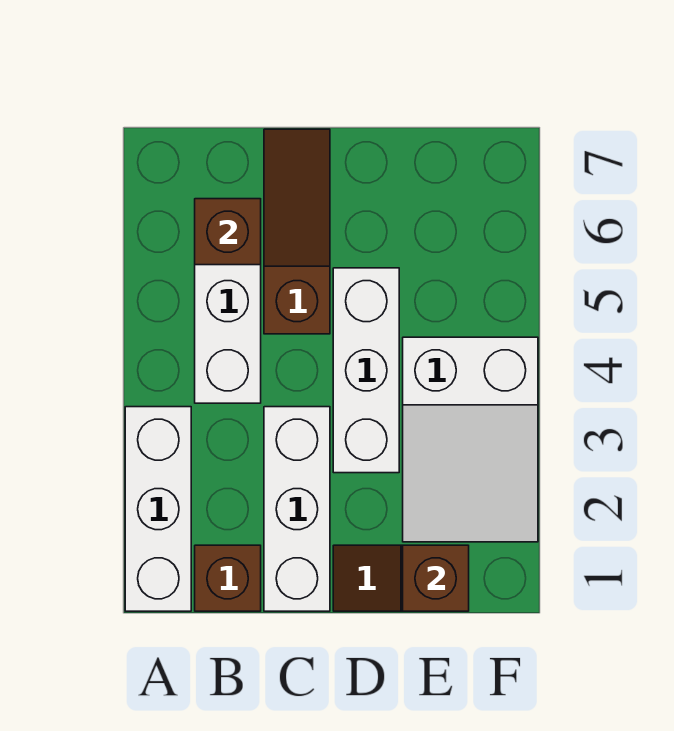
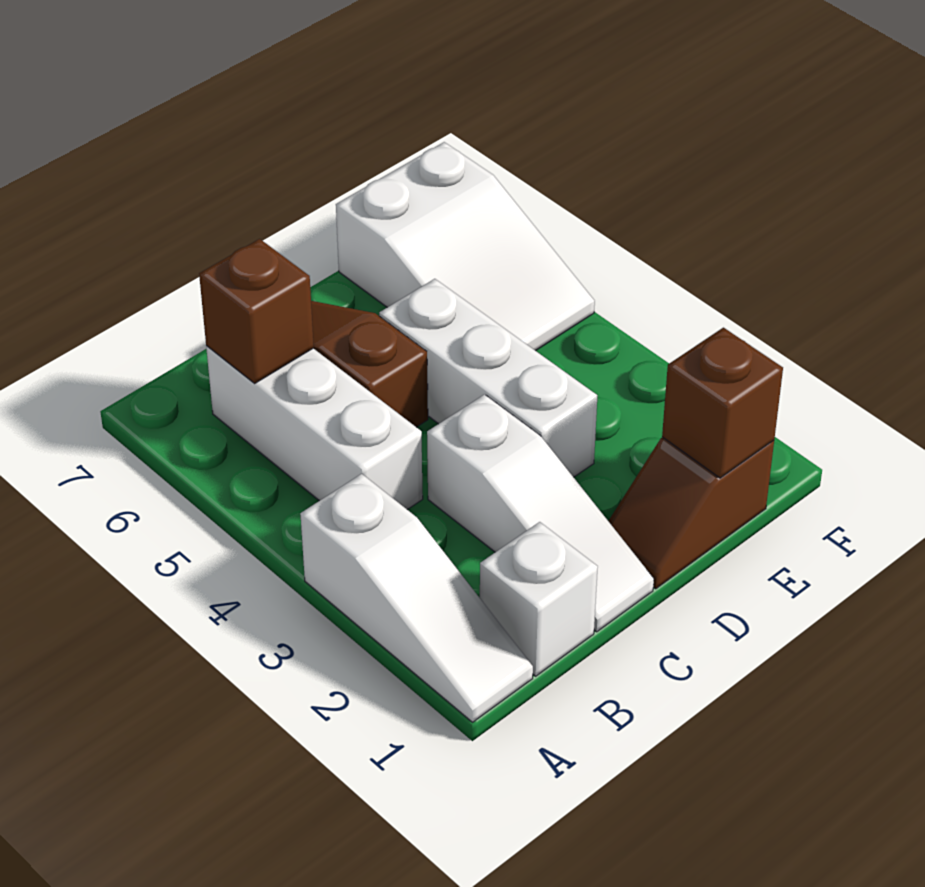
white brick A1:A3 level 1 -> white slope A1:A3 level 1 top 3
brown brick B1 level 1 -> white brick B1 level 1
white brick C1:C3 level 1 -> white slope C1:C3 level 1 top 3
white slope E2:F4 level 1 top 4 -> white slope E5:F7 level 1 top 7

